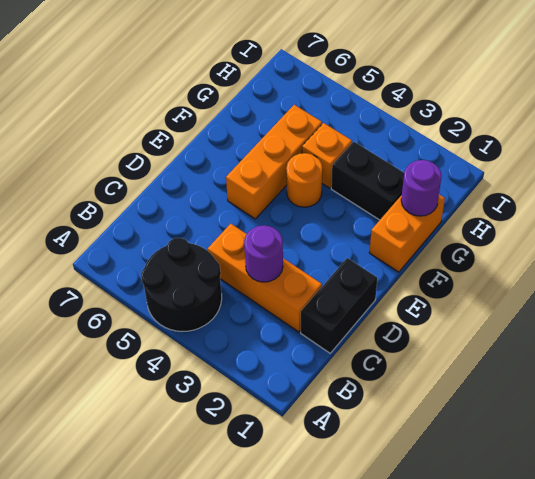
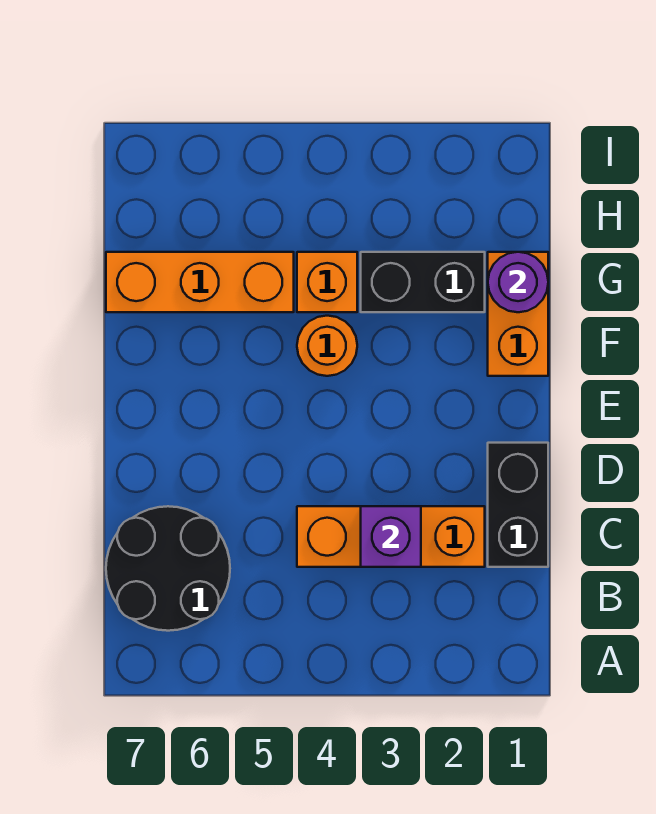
black round brick A4:B5 level 1 -> black round brick B6:C7 level 1
purple round brick C3 level 2 -> purple brick C3 level 2
orange brick E5:G5 level 1 -> orange brick G5:G7 level 1

